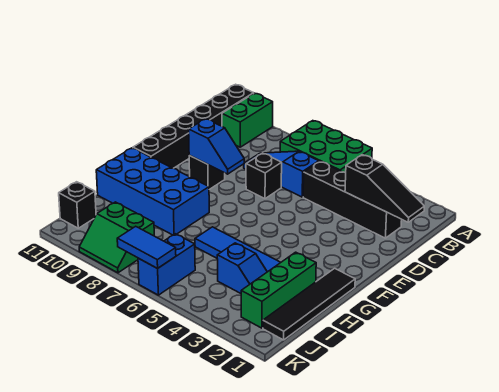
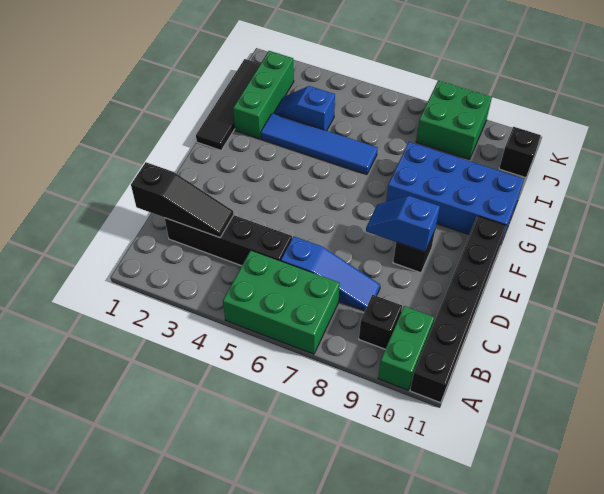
black slope C1:C3 level 2 top 3 -> black slope C1:C3 level 2 top 1
black brick D7 level 1 -> black brick B9 level 1
blue brick J6:K6 level 1 -> none
green slope J8:K9 level 1 top J -> green brick J8:K9 level 1
blue tile K6:K7 level 2 -> none

